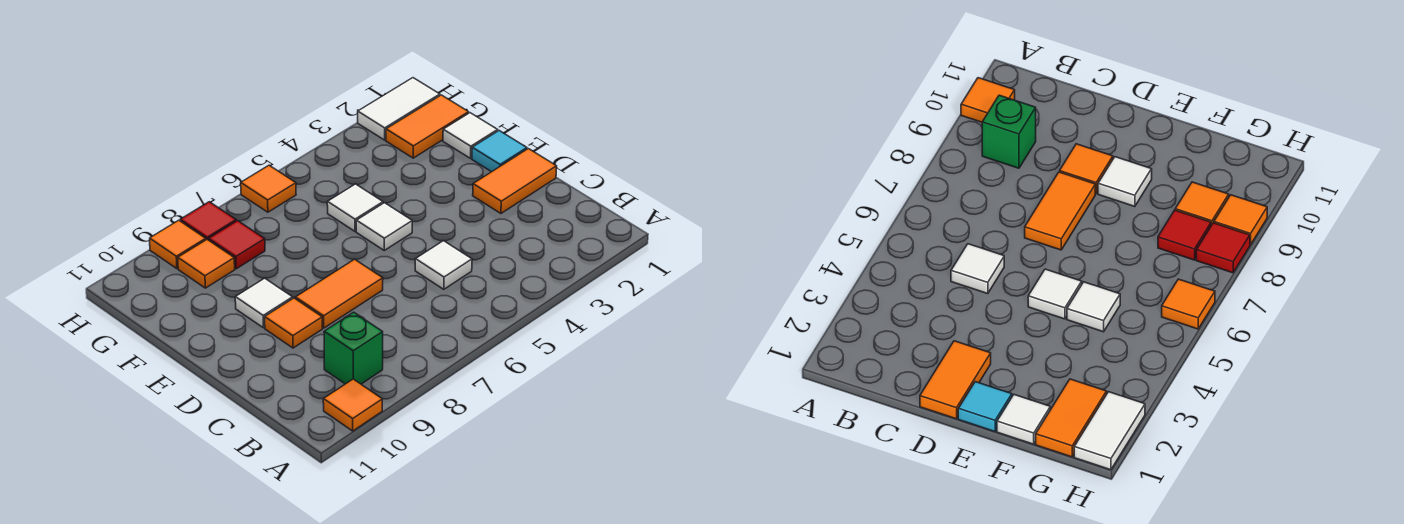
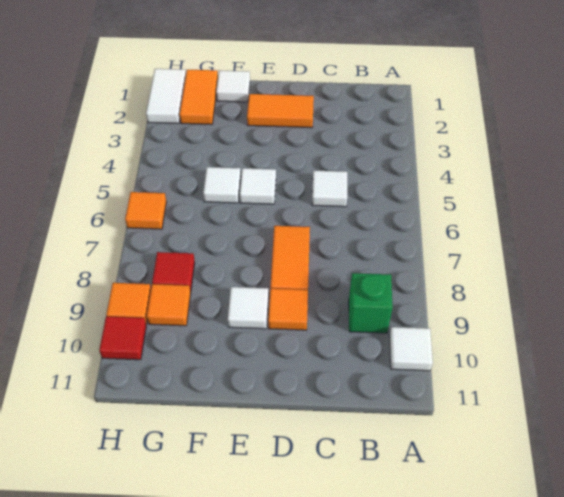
orange tile A10 level 1 -> white tile A10 level 1
orange tile D1:D2 level 1 -> orange tile D2:E2 level 1
cyan tile E1 level 1 -> none
red tile H8 level 1 -> red tile H10 level 1

